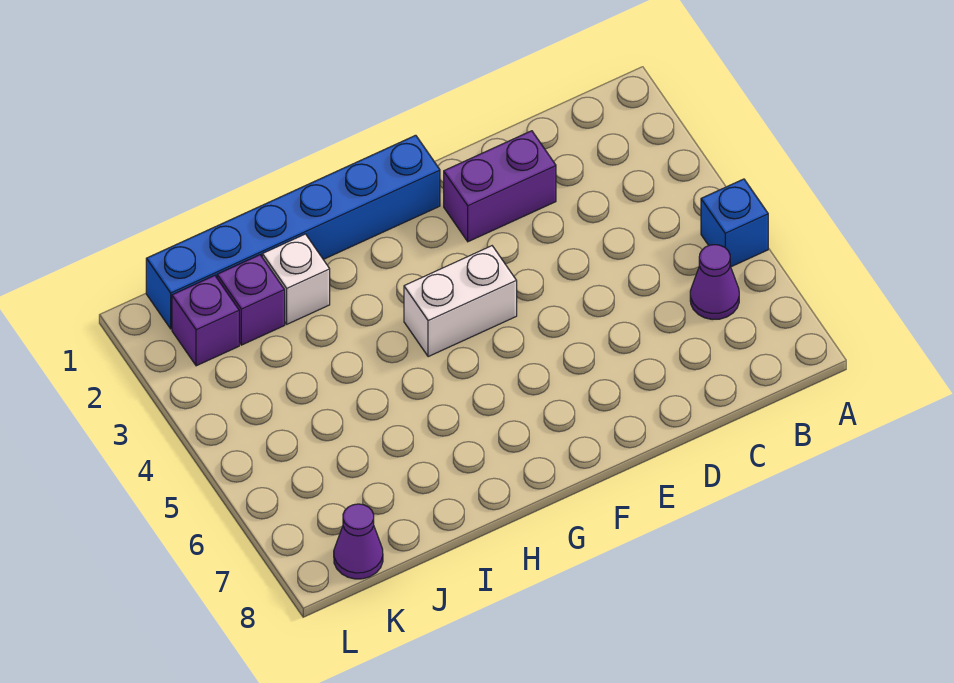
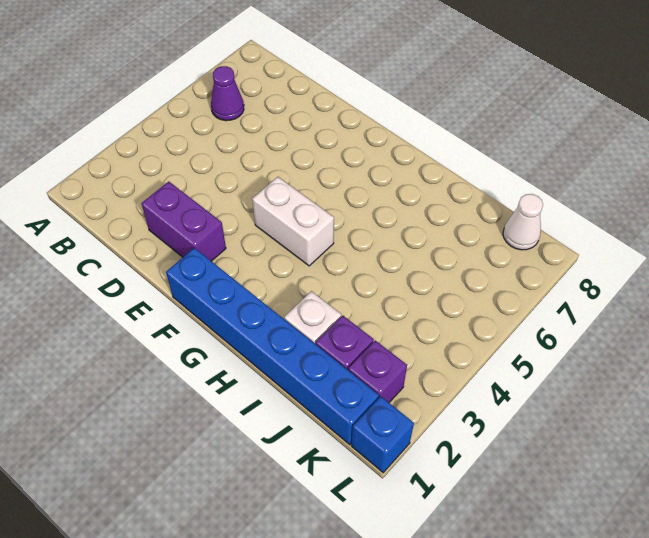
blue brick A5 level 1 -> blue brick L1 level 1
purple cone K8 level 1 -> white cone K8 level 1

